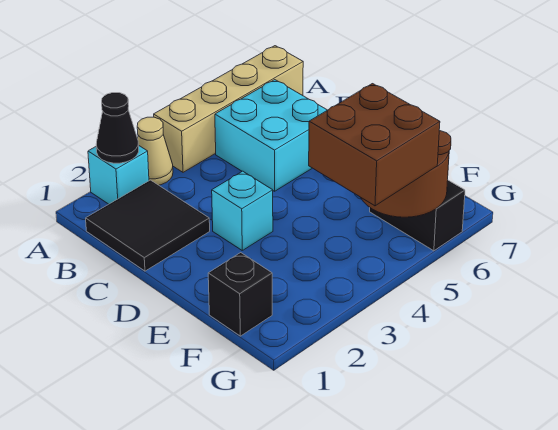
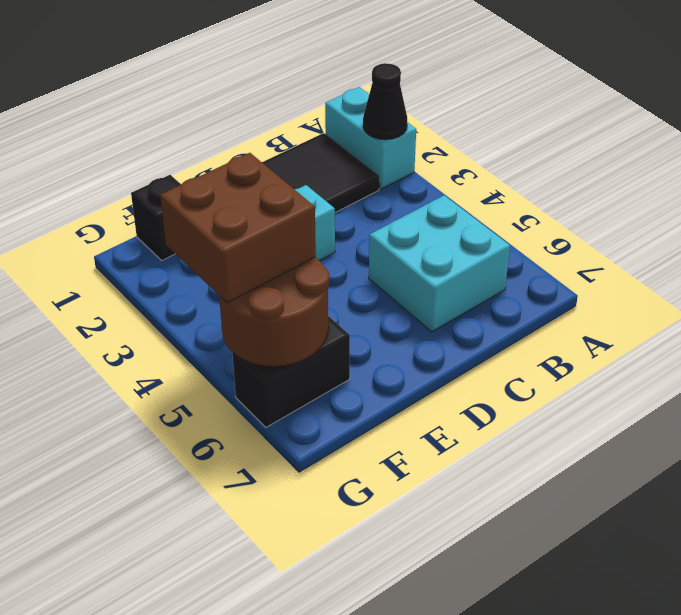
cyan brick A2 level 1 -> cyan brick A1:A2 level 1
tan cone A3 level 1 -> none
tan brick A4:A7 level 1 -> none

